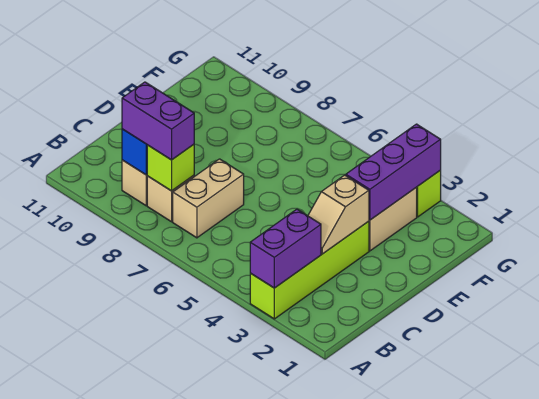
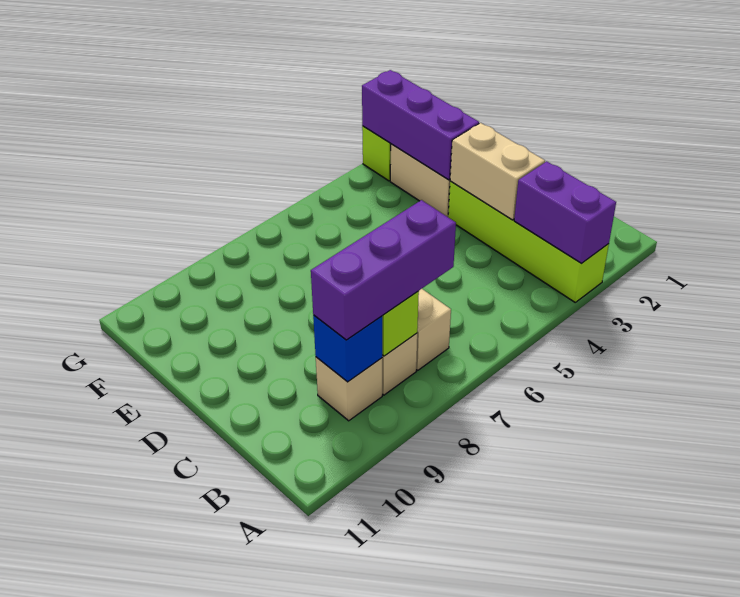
purple brick B8:B9 level 3 -> purple brick B7:B9 level 3
tan slope C3:D3 level 2 top D -> tan brick C3:D3 level 2

